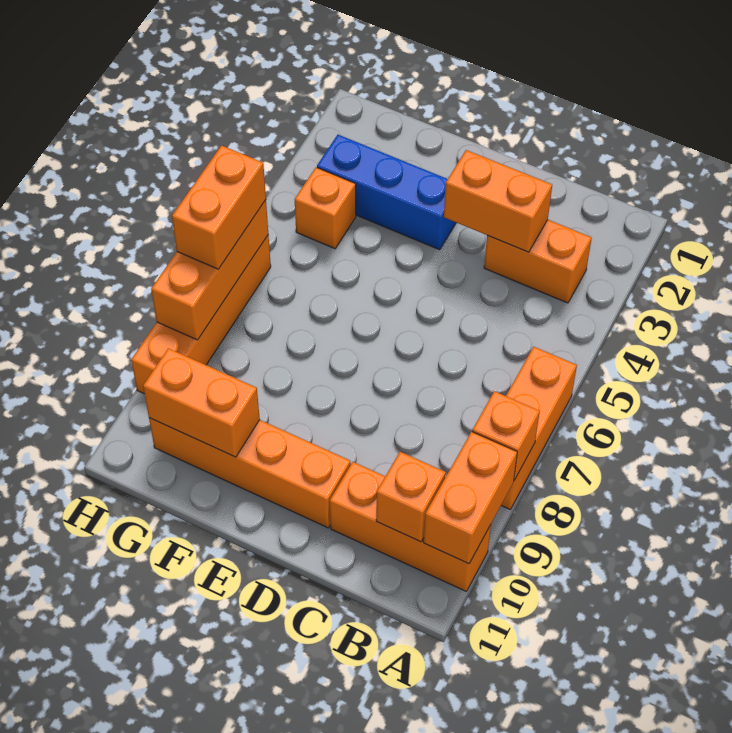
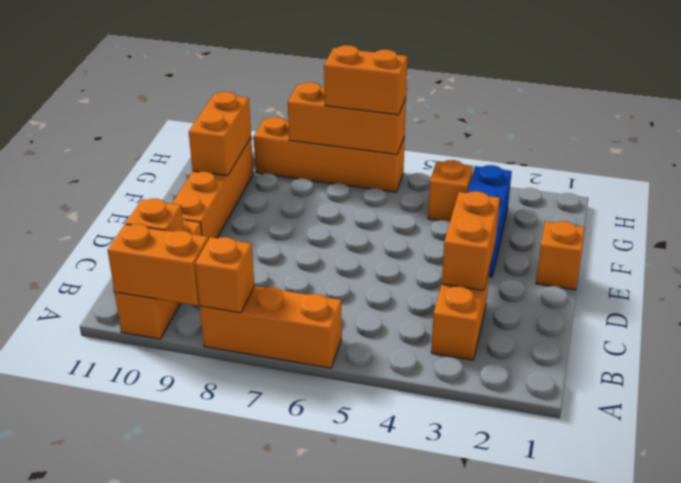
none -> orange brick E1 level 1

